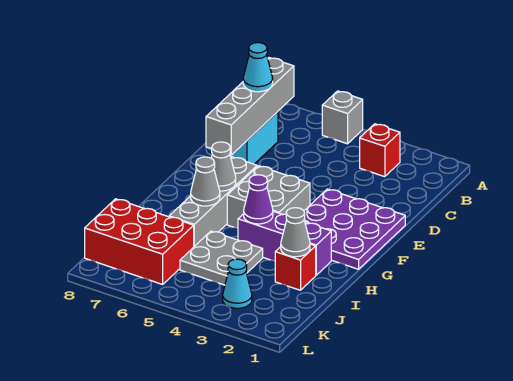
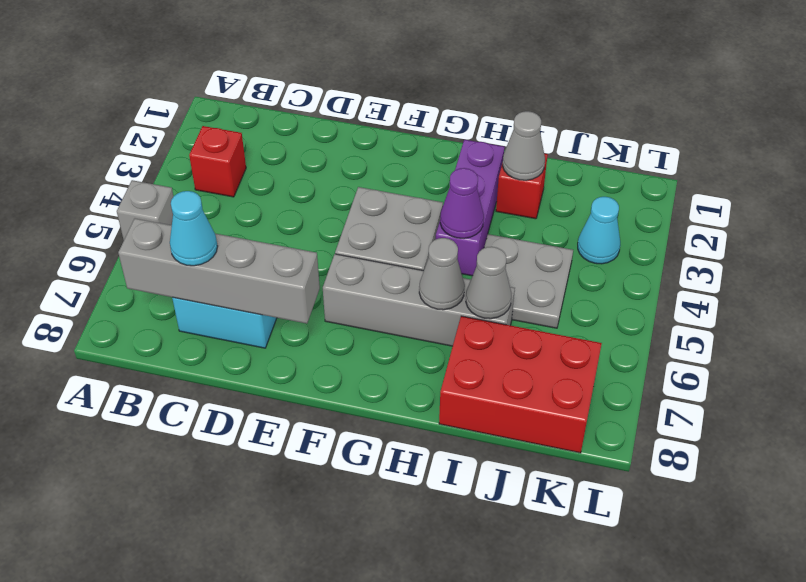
purple plate E1:G3 level 1 -> none
grey cone G6 level 2 -> grey cone I6 level 2
red brick J6:K8 level 1 -> red brick I7:K8 level 1

